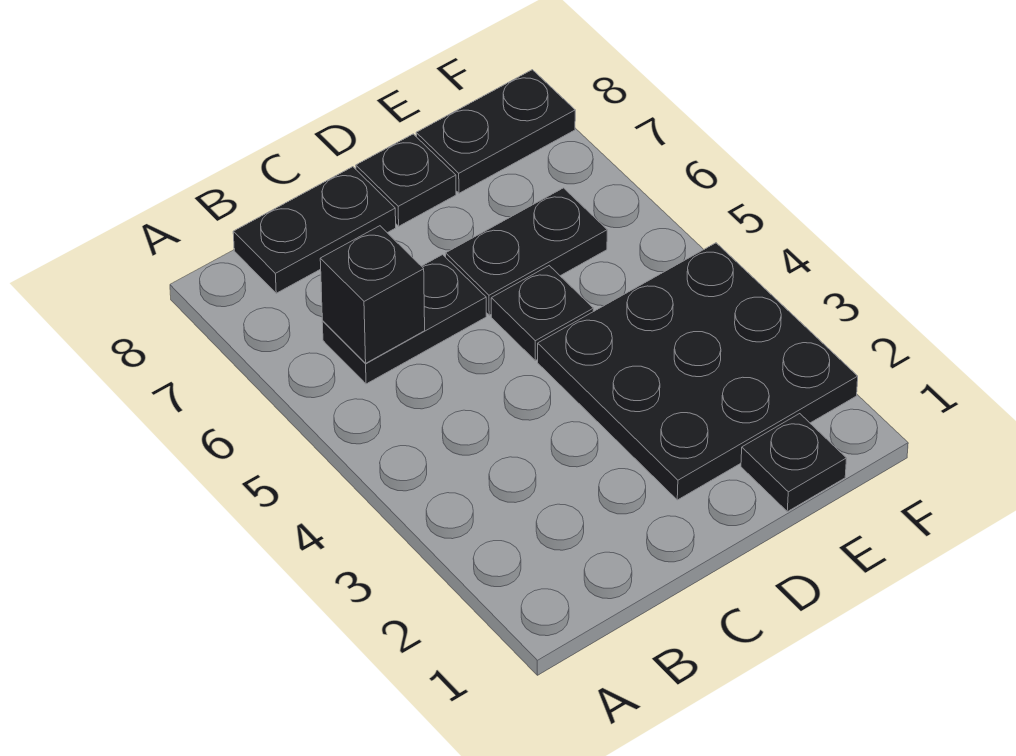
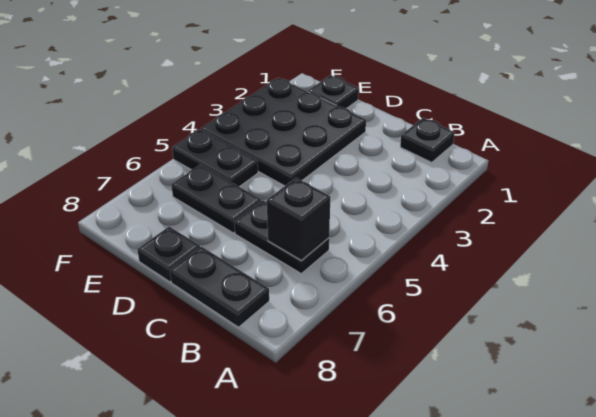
black plate D5 level 1 -> black plate B1 level 1
black plate E8:F8 level 1 -> black plate E5:F5 level 1

